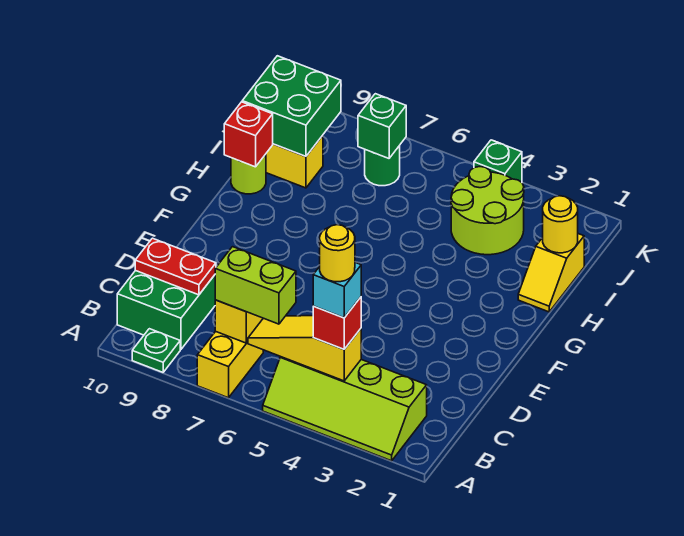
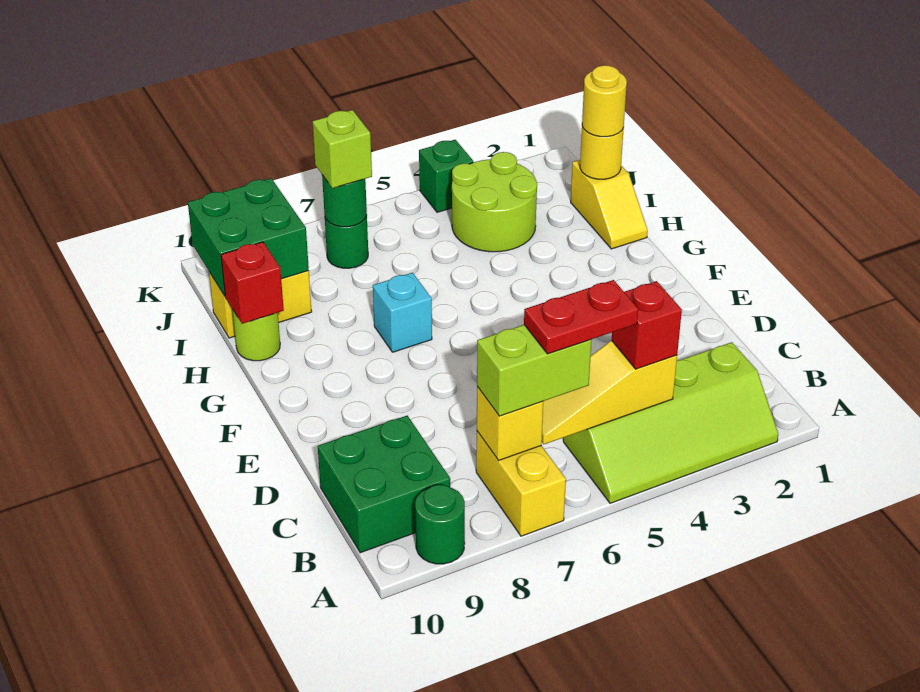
green plate A9 level 1 -> green round brick A9 level 1
cyan brick B4 level 4 -> cyan brick G7 level 1
yellow round brick B4 level 5 -> yellow round brick I1 level 3
red plate C9:C10 level 2 -> red plate B5:B6 level 4
green brick J7 level 2 -> green round brick J7 level 2
none -> lime brick J7 level 3

